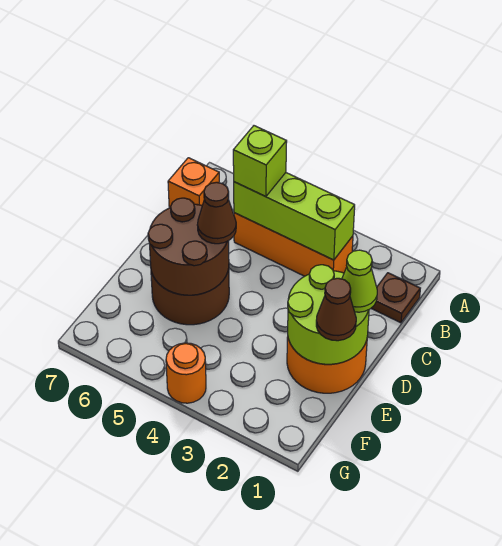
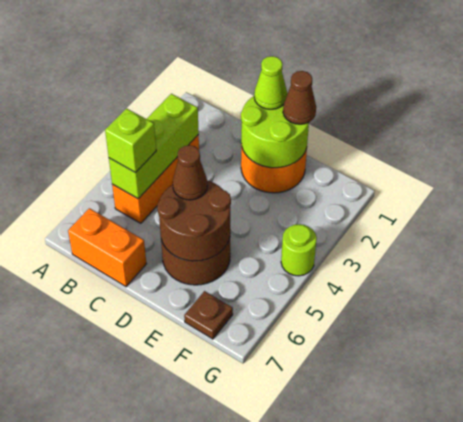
brown plate B1 level 1 -> brown plate F7 level 1
orange brick B7 level 1 -> orange brick B7:C7 level 1
orange round brick G4 level 1 -> lime round brick G4 level 1

